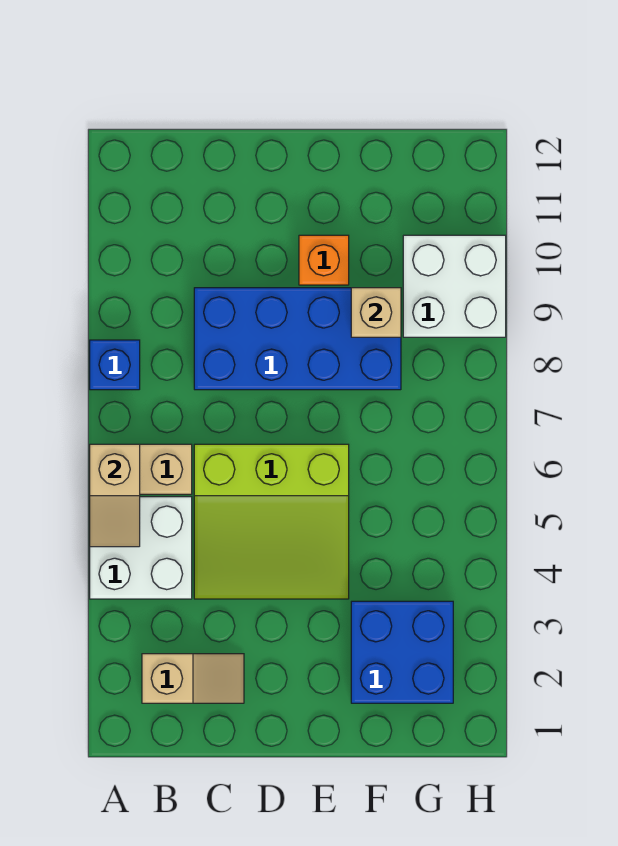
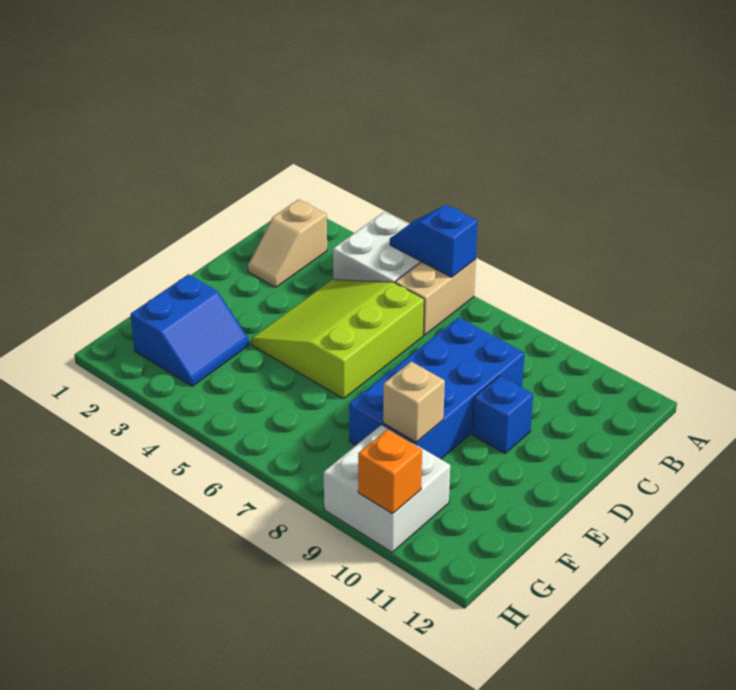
tan slope A5:A6 level 2 top 6 -> blue slope A5:A6 level 2 top 6
blue brick A8 level 1 -> blue brick D10 level 1
orange brick E10 level 1 -> orange brick H10 level 2
blue brick F2:G3 level 1 -> blue slope F2:G3 level 1 top 2

